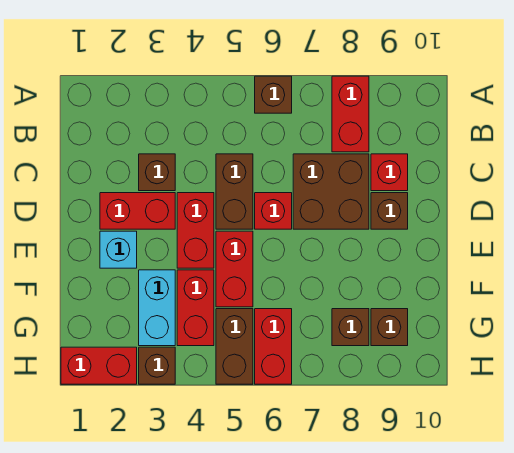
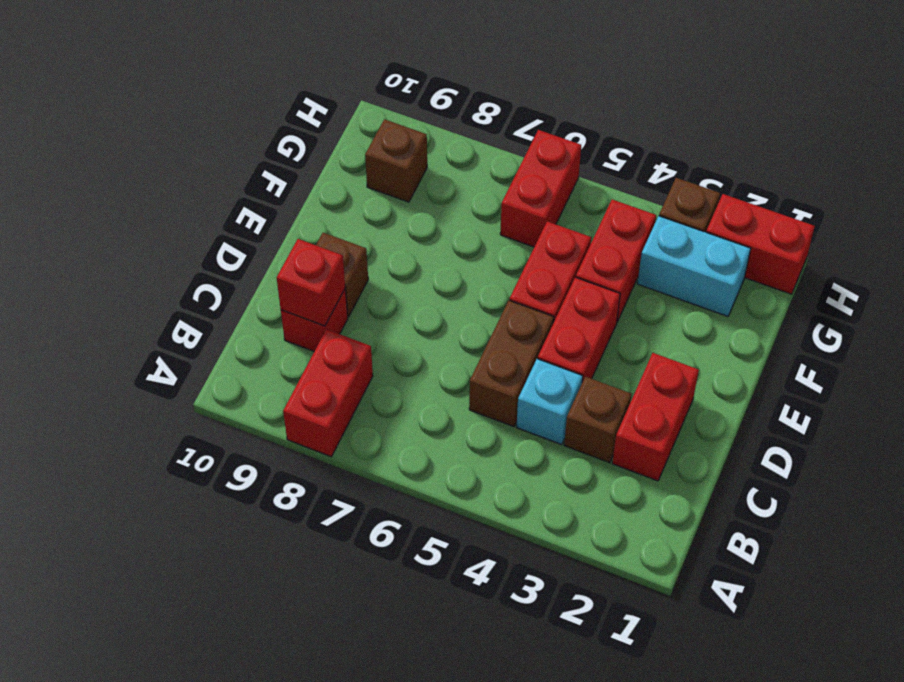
brown brick A6 level 1 -> none
brown brick C7:D8 level 1 -> none
red brick D2:D3 level 1 -> red brick C2:D2 level 1
red brick D6 level 1 -> red brick C9 level 2
cyan brick E2 level 1 -> cyan brick C4 level 1
cyan brick F3:G3 level 1 -> cyan brick G2:G3 level 1
brown brick G5:H5 level 1 -> none
brown brick G8 level 1 -> none

